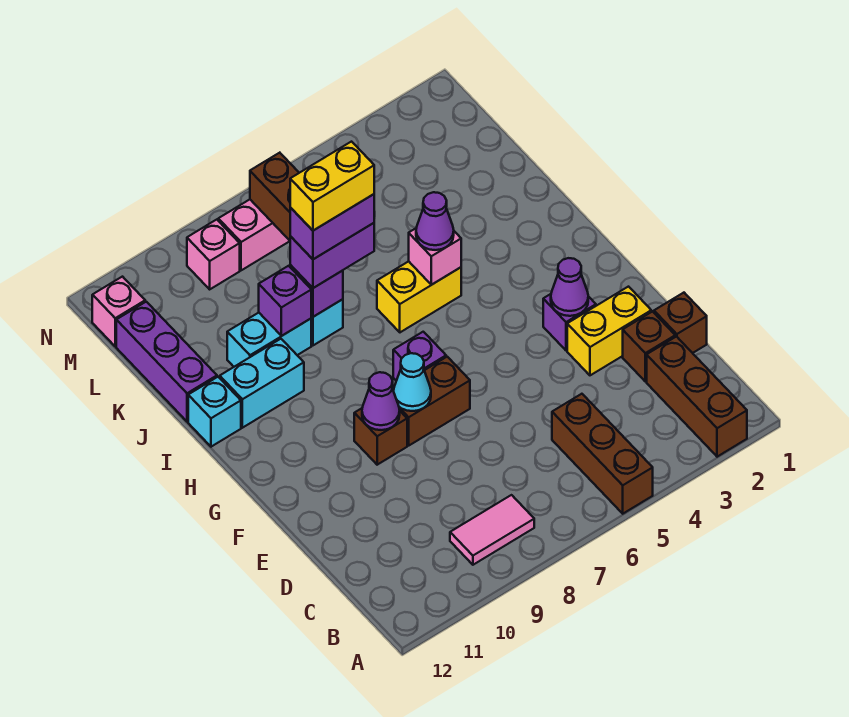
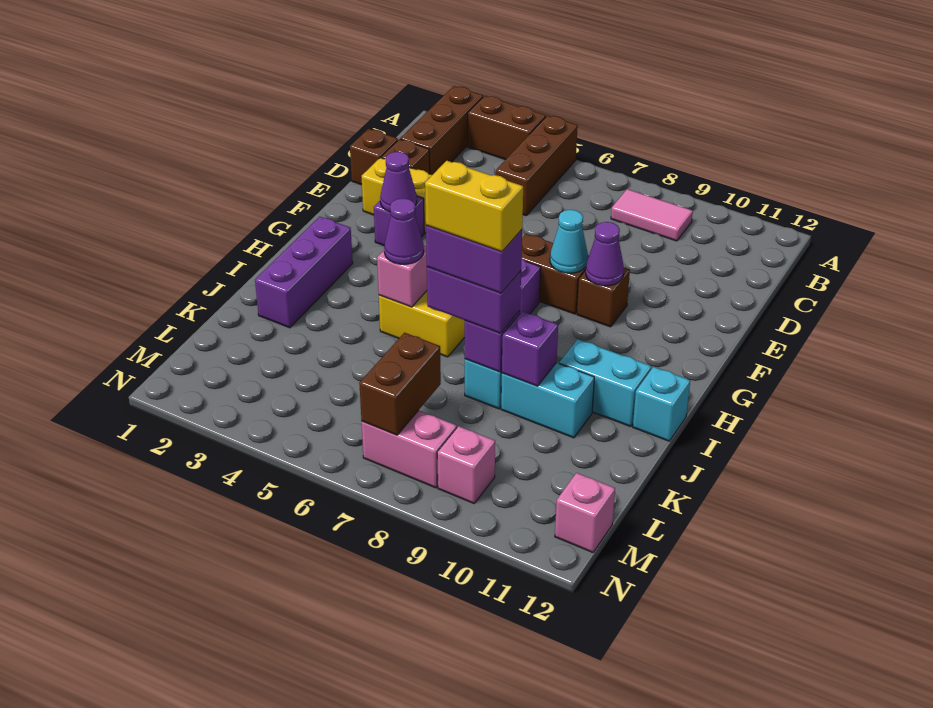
none -> brown brick A3:A4 level 1
purple brick J12:L12 level 1 -> purple brick H2:J2 level 1

